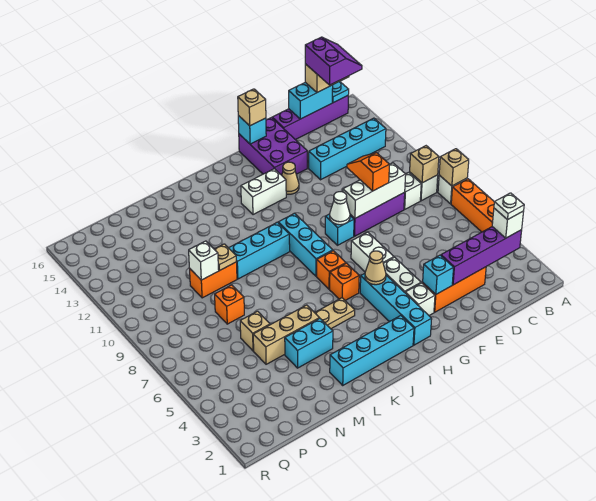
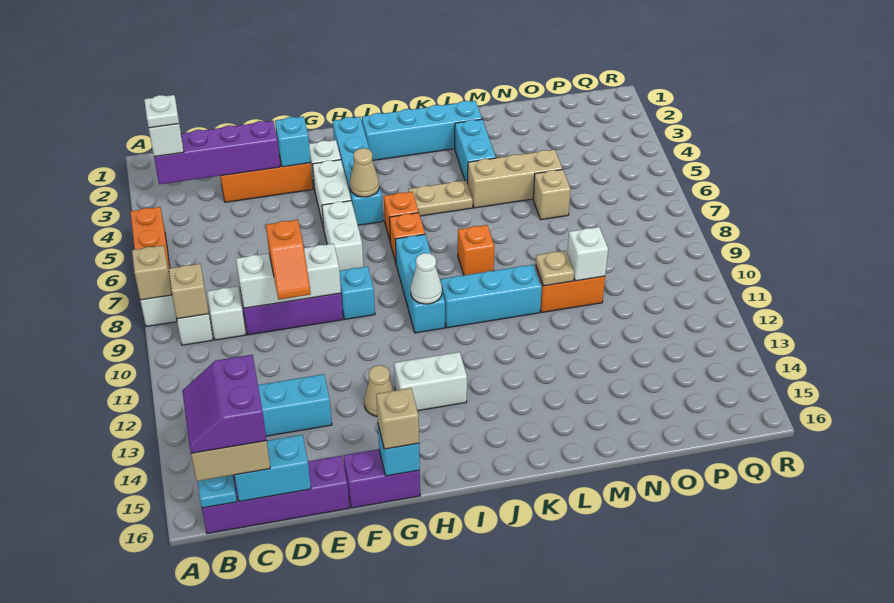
purple brick F14:G16 level 1 -> purple brick F16:G16 level 1
white cone G9 level 2 -> white cone I10 level 2
cyan brick L4:M4 level 1 -> cyan brick L3:L4 level 1
orange brick N8 level 1 -> orange brick K8 level 1

